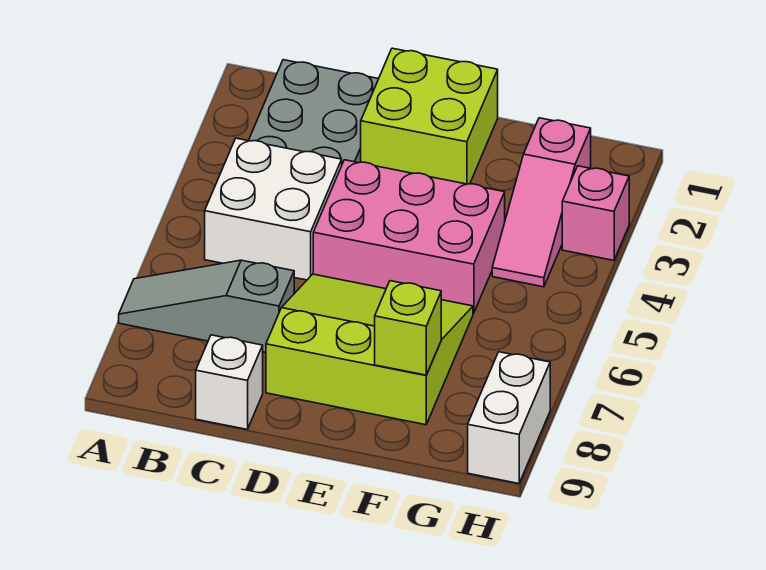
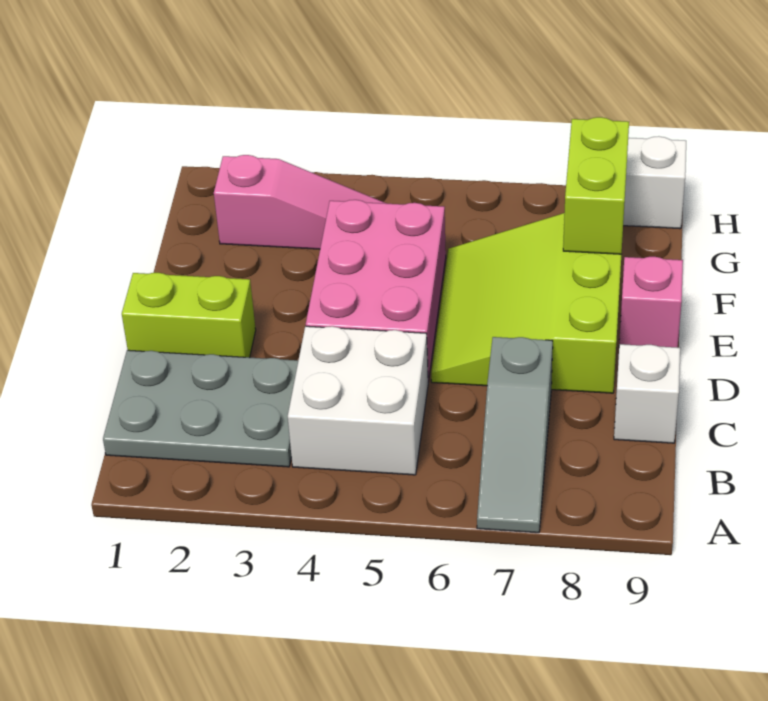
lime brick D1:E2 level 1 -> lime brick D1:D2 level 1
lime brick F8 level 2 -> lime brick F8:G8 level 2
pink brick H3 level 1 -> pink brick E9 level 1

